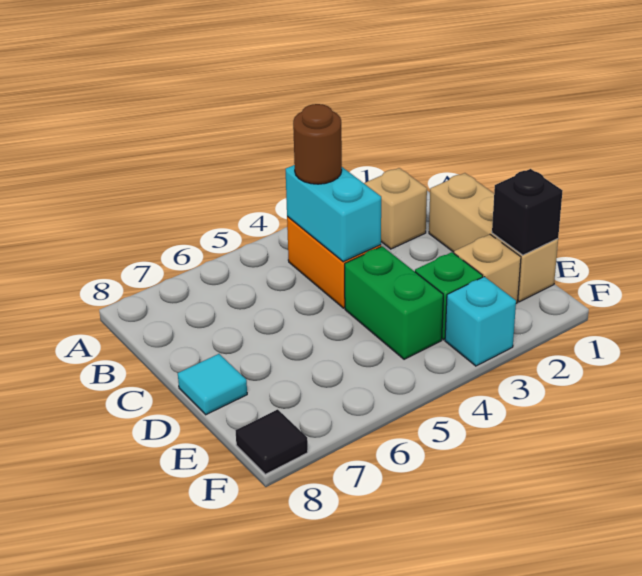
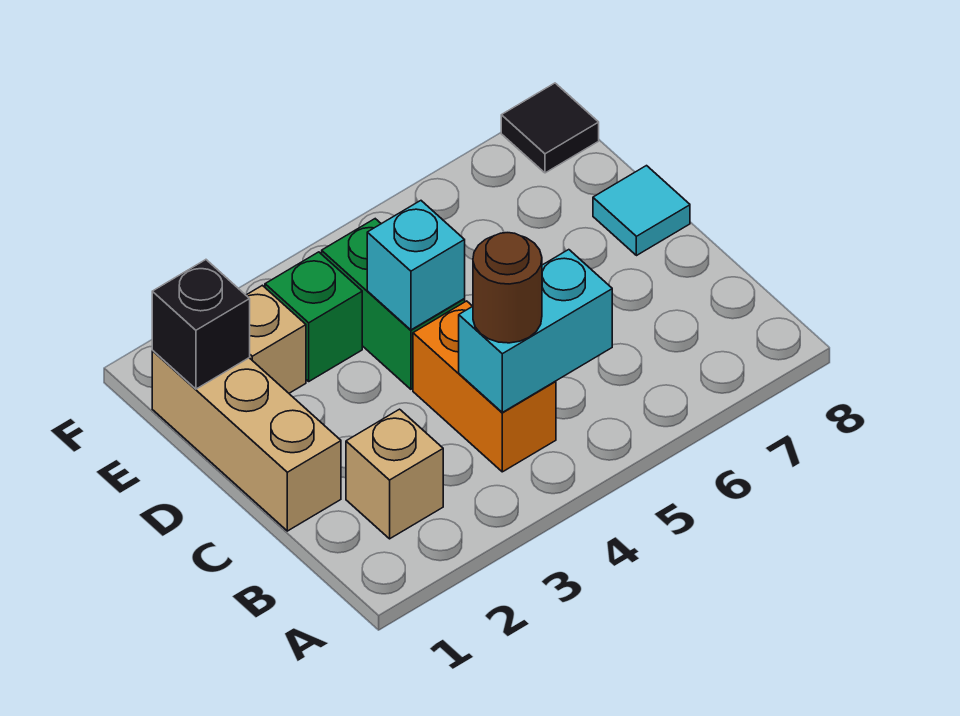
cyan brick B4:C4 level 2 -> cyan brick B4:B5 level 2
cyan brick F3 level 1 -> cyan brick D4 level 2

